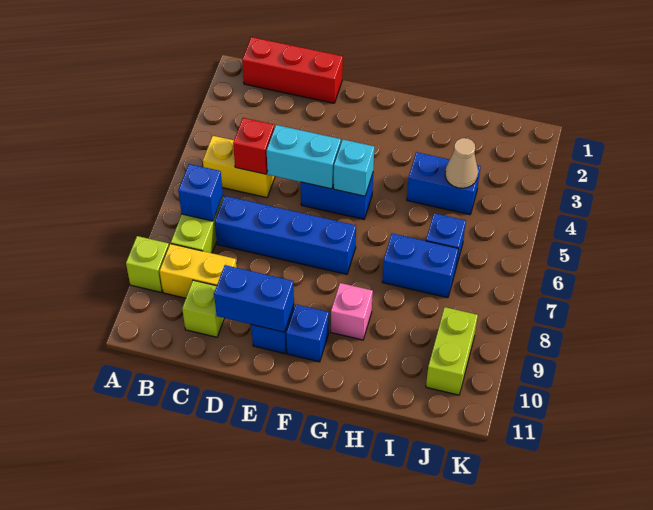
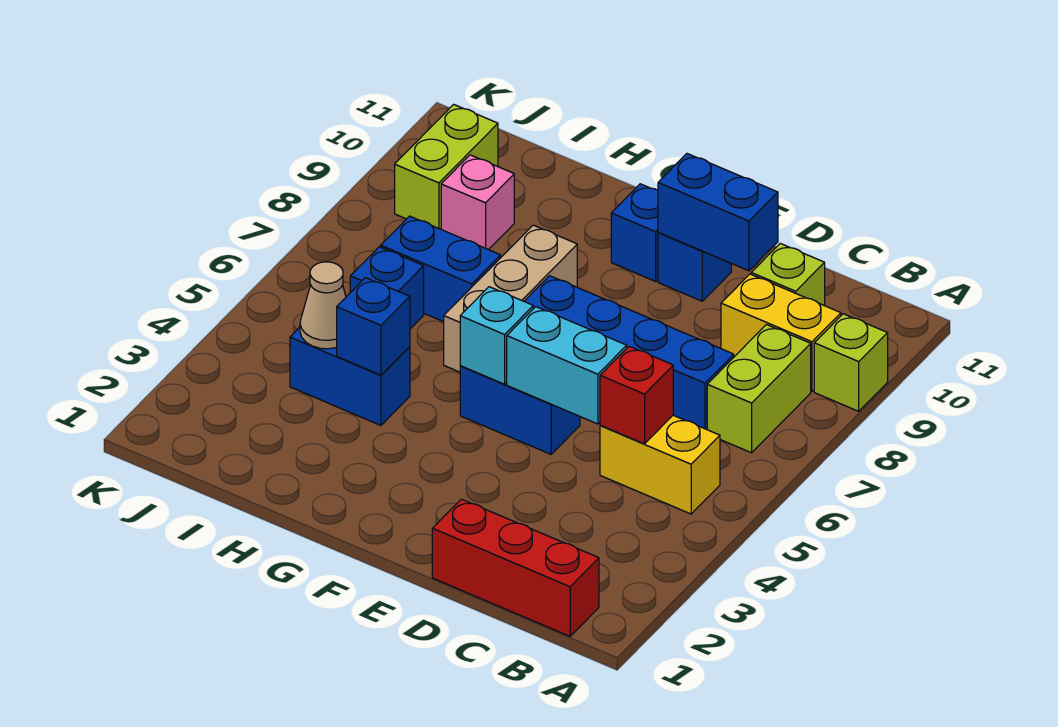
blue brick B7 level 2 -> blue brick H4 level 2
none -> tan brick G6:G8 level 1
pink brick G9 level 1 -> pink brick I9 level 1

